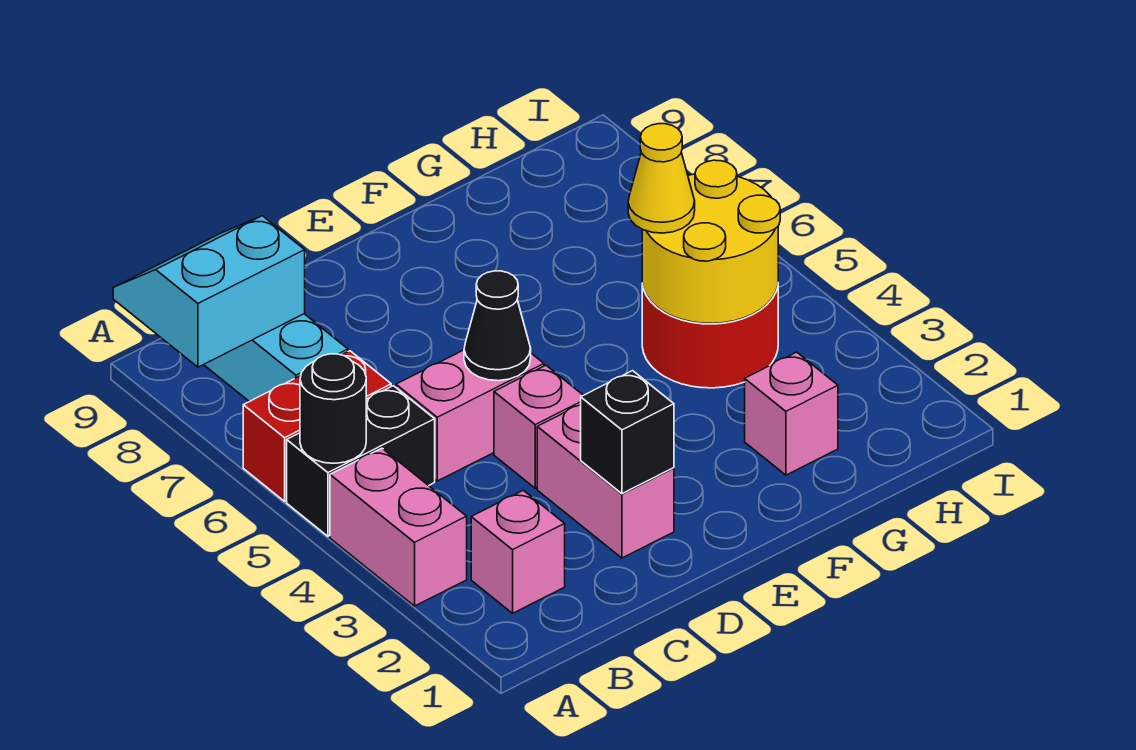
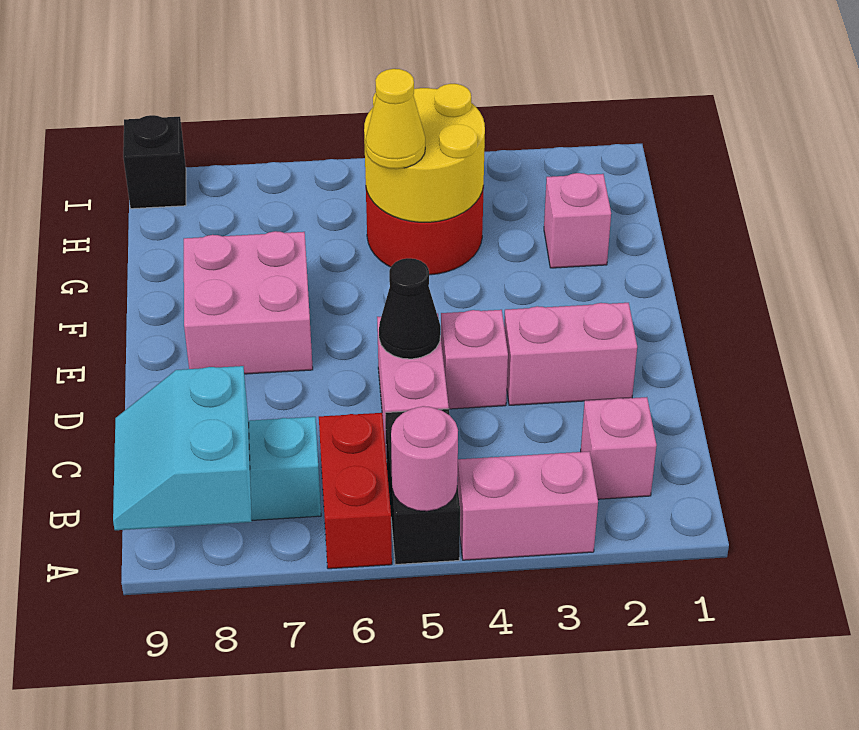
black round brick A5 level 2 -> pink round brick A5 level 2
black brick D2 level 2 -> black brick I9 level 1
none -> pink brick E7:F8 level 1

